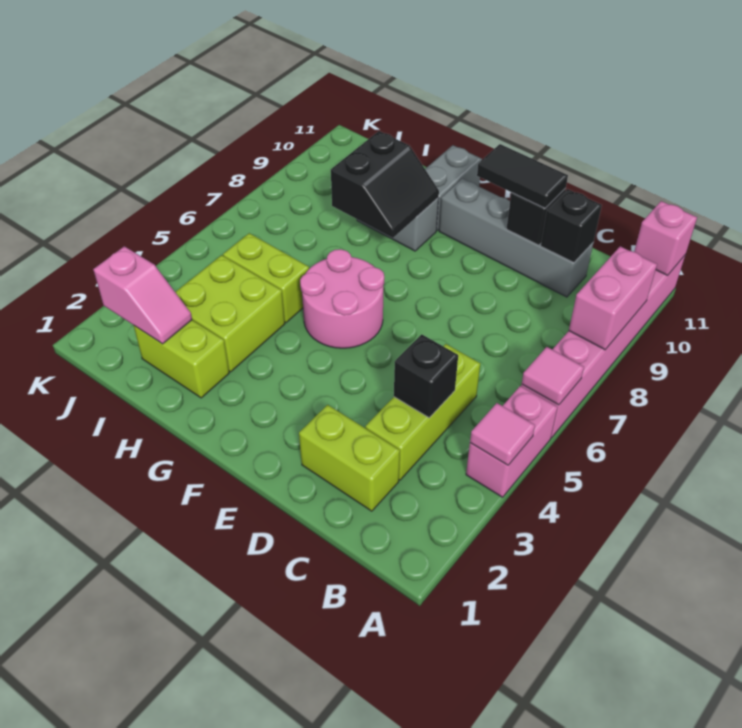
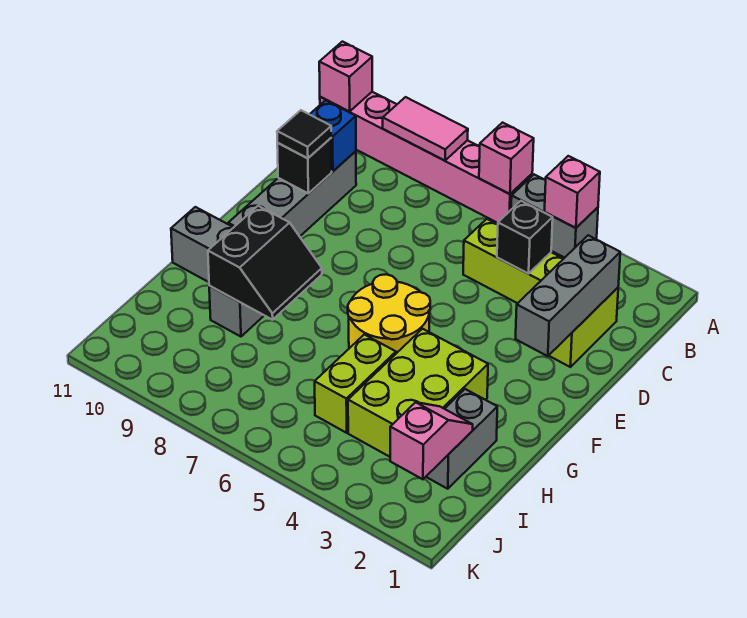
pink brick A4:A5 level 1 -> grey brick A4:A5 level 1
pink tile A4 level 2 -> pink brick A4 level 2
pink tile A6 level 2 -> pink brick A6 level 2
pink brick A8:A9 level 2 -> pink tile A8:A9 level 2
none -> grey brick C2:E2 level 2
black brick C10 level 2 -> blue brick C10 level 2
black tile D10:E10 level 3 -> black tile D10 level 3
pink round brick F5:G6 level 1 -> yellow round brick F5:G6 level 1
black slope G8:H9 level 2 top H -> black slope G8:H9 level 2 top 9
lime brick H2:I2 level 1 -> grey brick H2:I2 level 1
lime brick H3:I4 level 1 -> lime brick G3:I4 level 1

